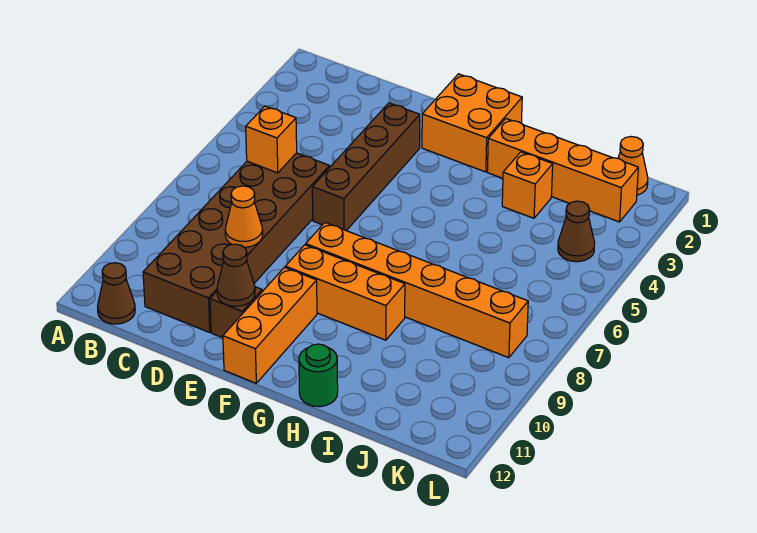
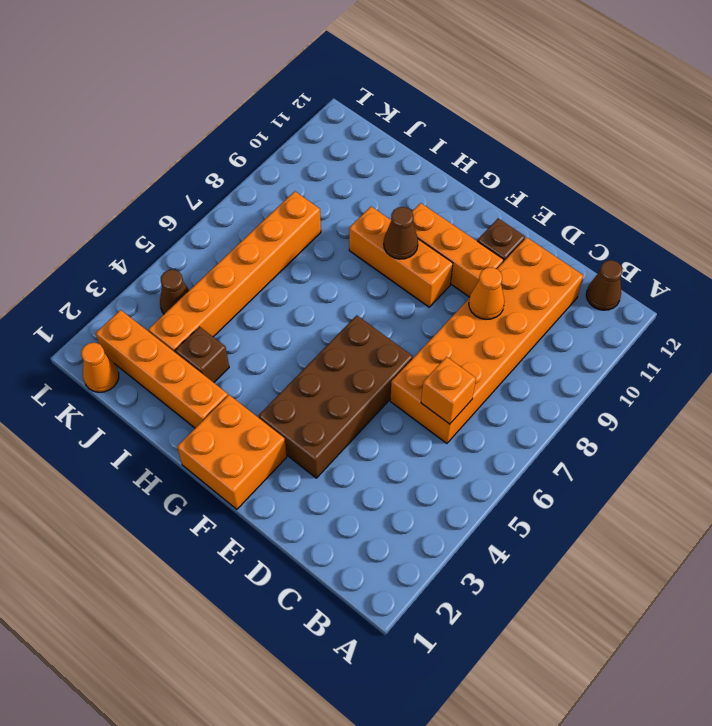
brown brick C6:D11 level 1 -> orange brick C6:D11 level 1
brown brick E3:E6 level 1 -> brown brick E3:F6 level 1
brown cone E11 level 2 -> brown cone G9 level 2
orange brick F8:K8 level 1 -> orange brick J3:J8 level 1
orange brick F10:F12 level 1 -> orange brick E10:G10 level 1
green round brick H12 level 1 -> none
orange brick I3 level 1 -> brown brick I3 level 1

